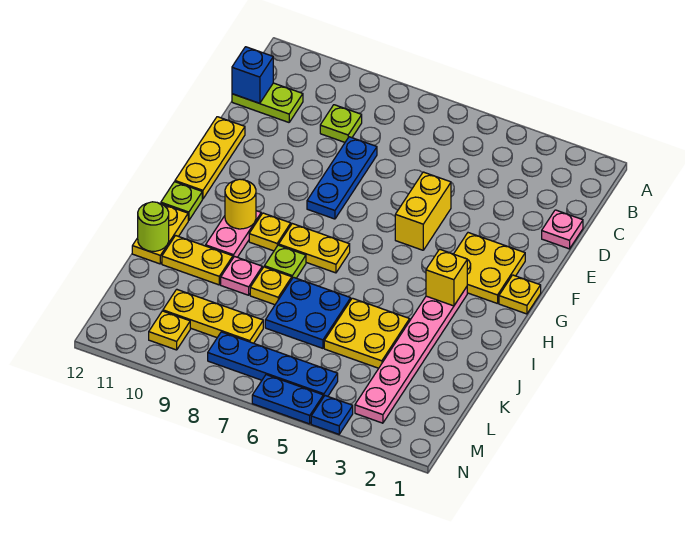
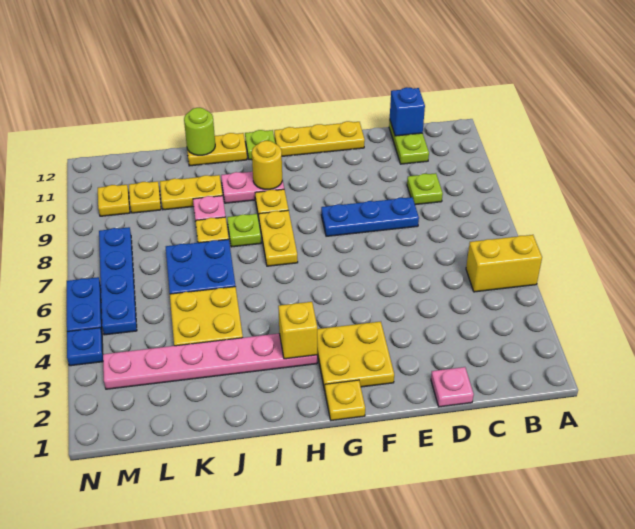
yellow brick E5:F5 level 1 -> yellow brick A5:B5 level 1
yellow plate J10:J11 level 1 -> yellow plate J10:K10 level 1
yellow plate L8:L10 level 1 -> yellow plate L10 level 1

